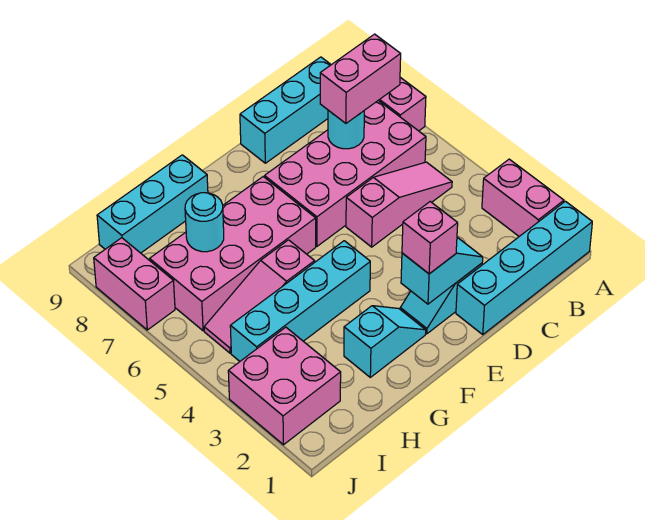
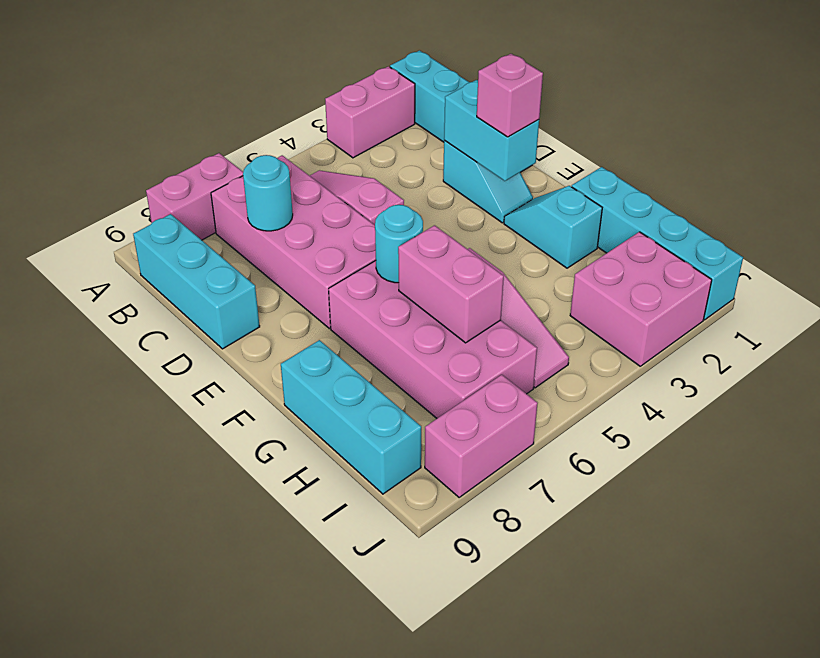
pink brick B7:C7 level 3 -> pink brick G6:H6 level 2
cyan slope D2:E2 level 2 top E -> cyan brick D2:E2 level 2
cyan brick F4:I4 level 1 -> cyan brick G1:J1 level 1
cyan round brick H7 level 2 -> cyan round brick F6 level 2

